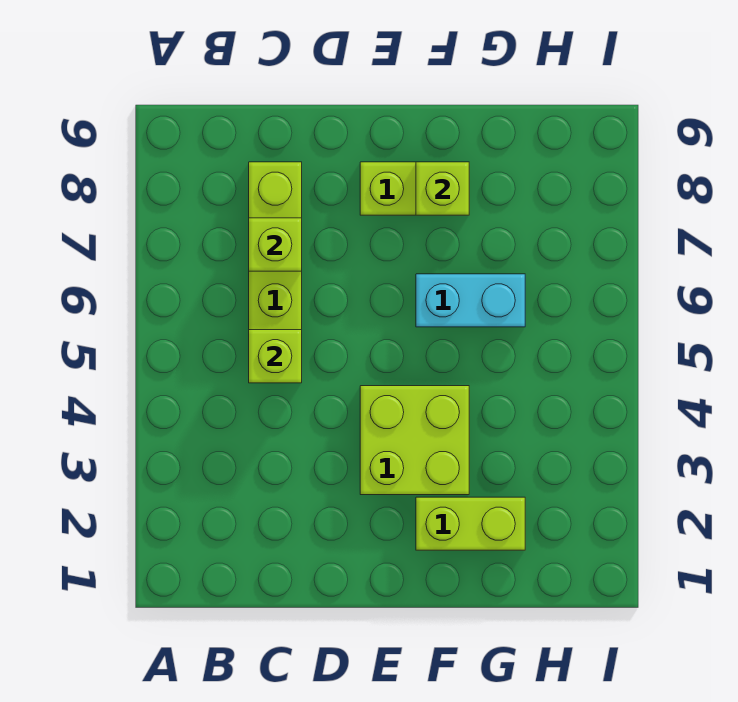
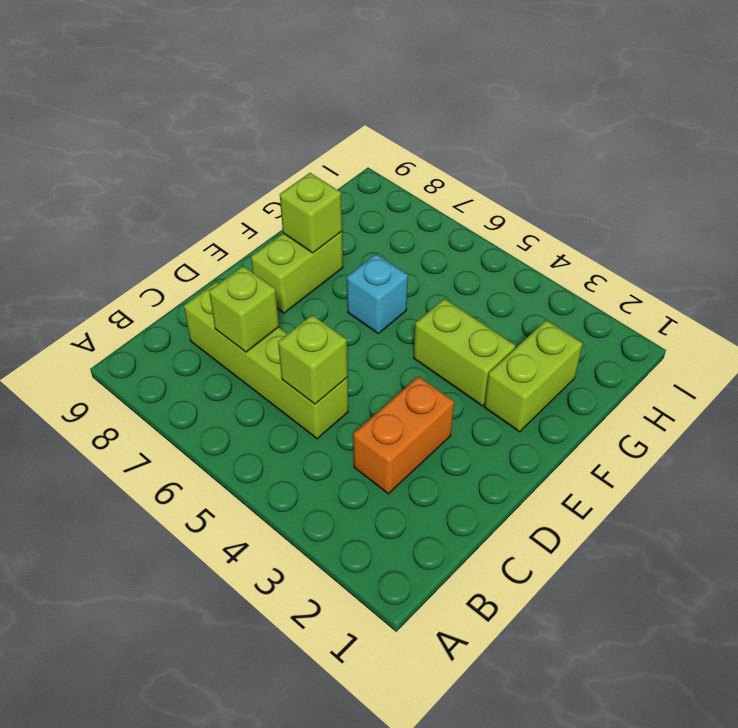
none -> orange brick C3:D3 level 1
lime brick E3:F4 level 1 -> lime brick F3:F4 level 1
cyan brick F6:G6 level 1 -> cyan brick F6 level 1

